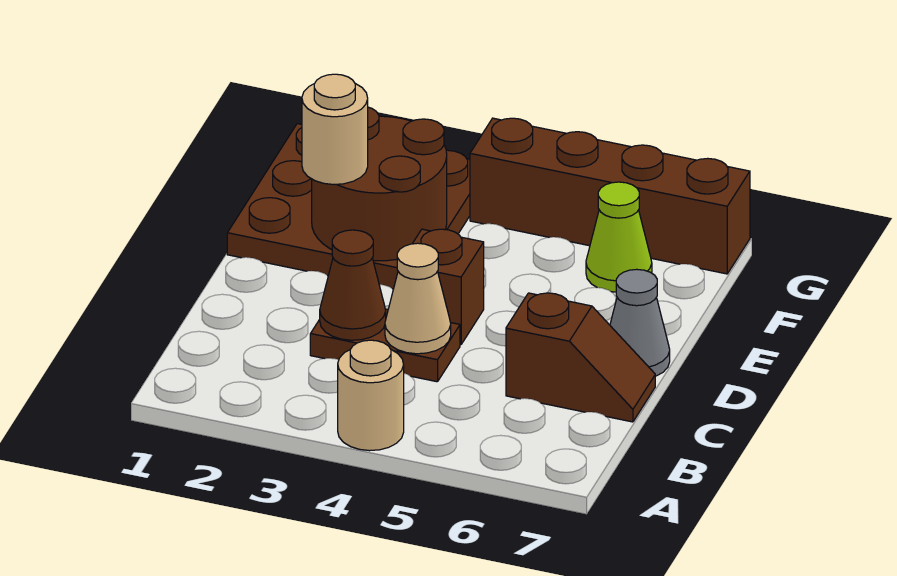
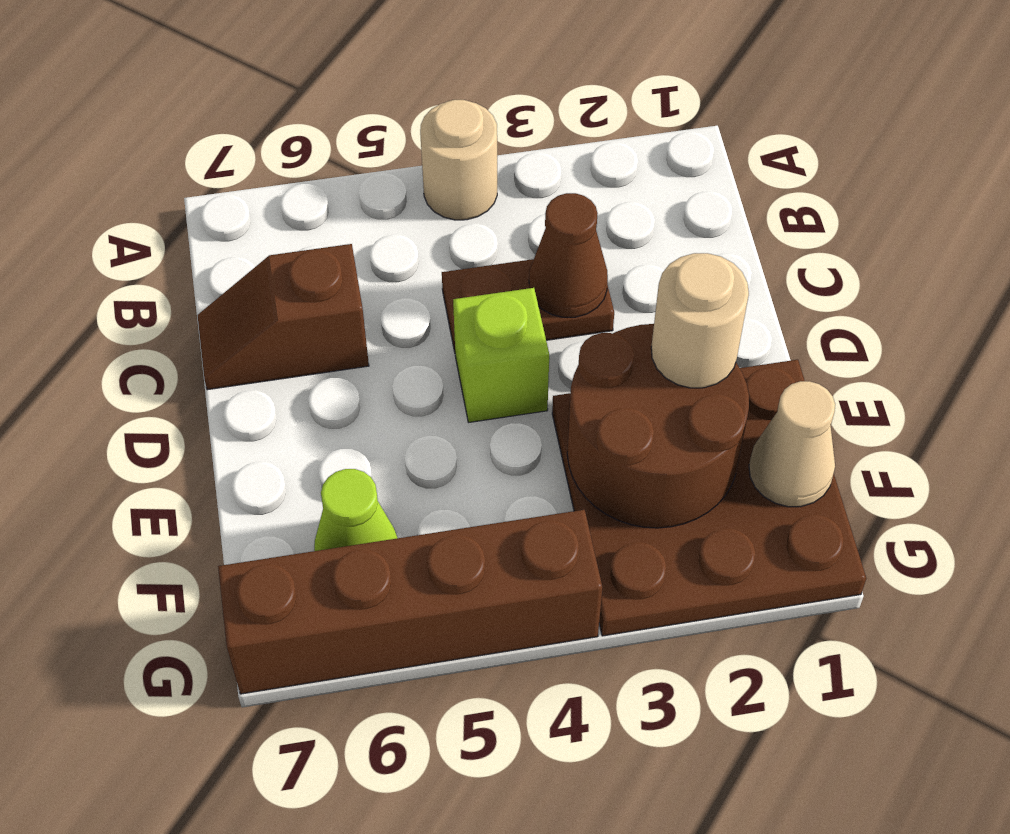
tan cone C4 level 2 -> tan cone F1 level 2
brown brick D4 level 1 -> lime brick D4 level 1
grey cone D7 level 1 -> none

